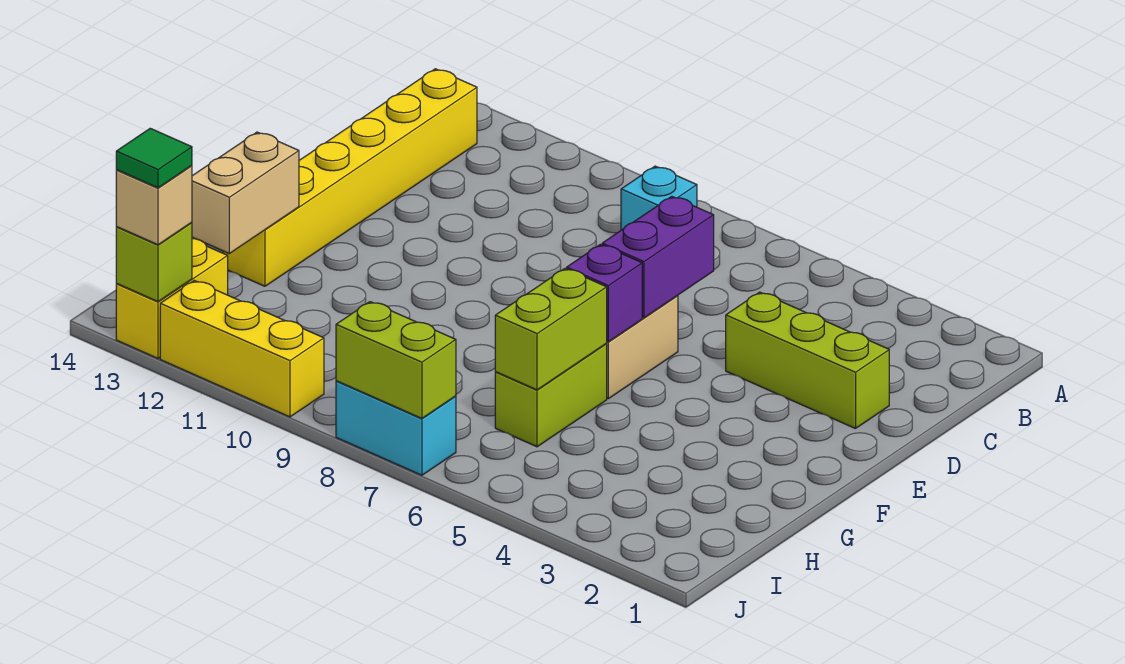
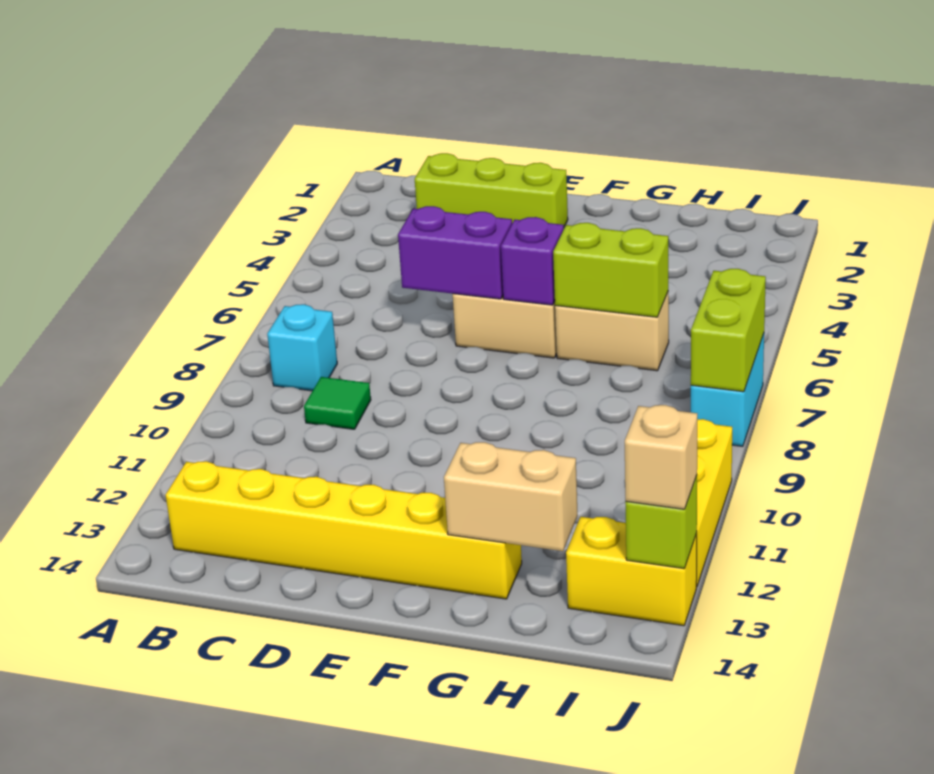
lime brick D2:D4 level 1 -> lime brick C2:E2 level 1
lime brick G6:H6 level 1 -> tan brick G6:H6 level 1
green tile J13 level 4 -> green tile C9 level 1

